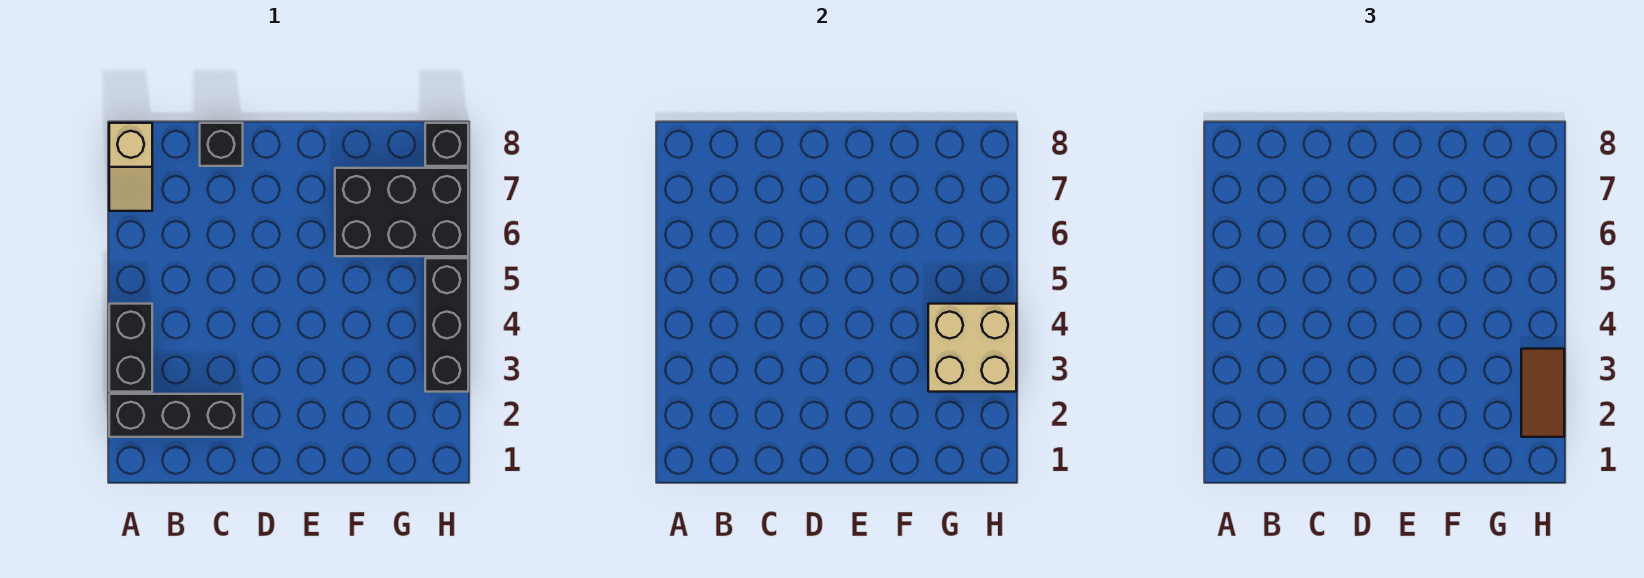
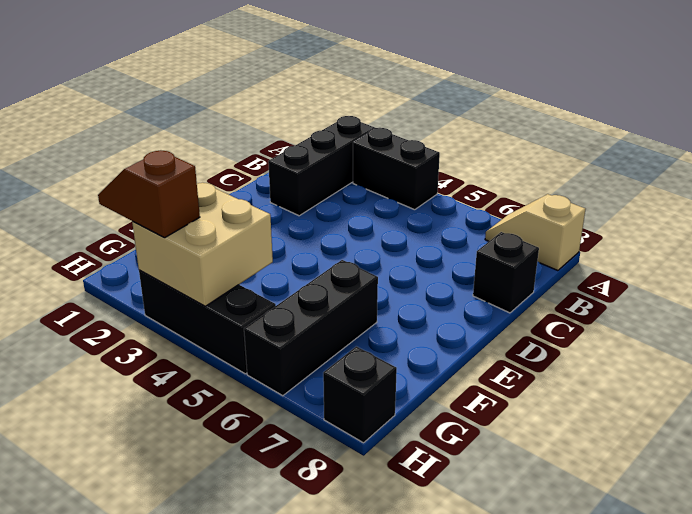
black brick F6:H7 level 1 -> black brick F6:H6 level 1
brown tile H2:H3 level 3 -> brown slope H2:H3 level 3 top 3

